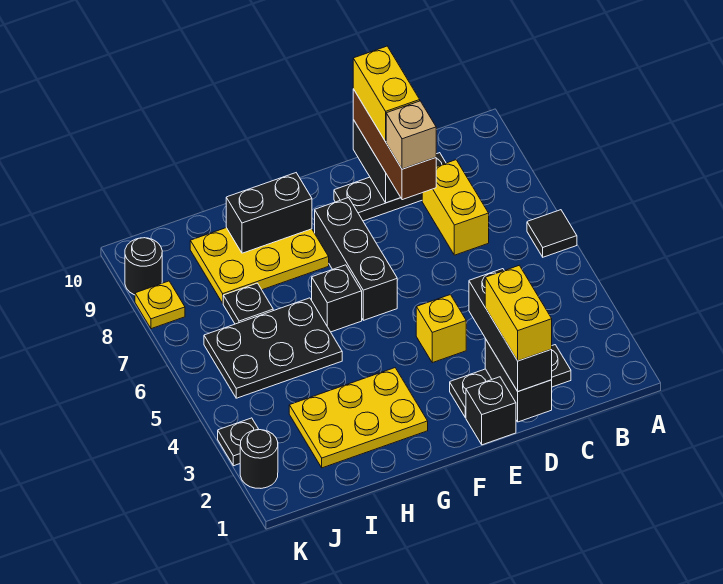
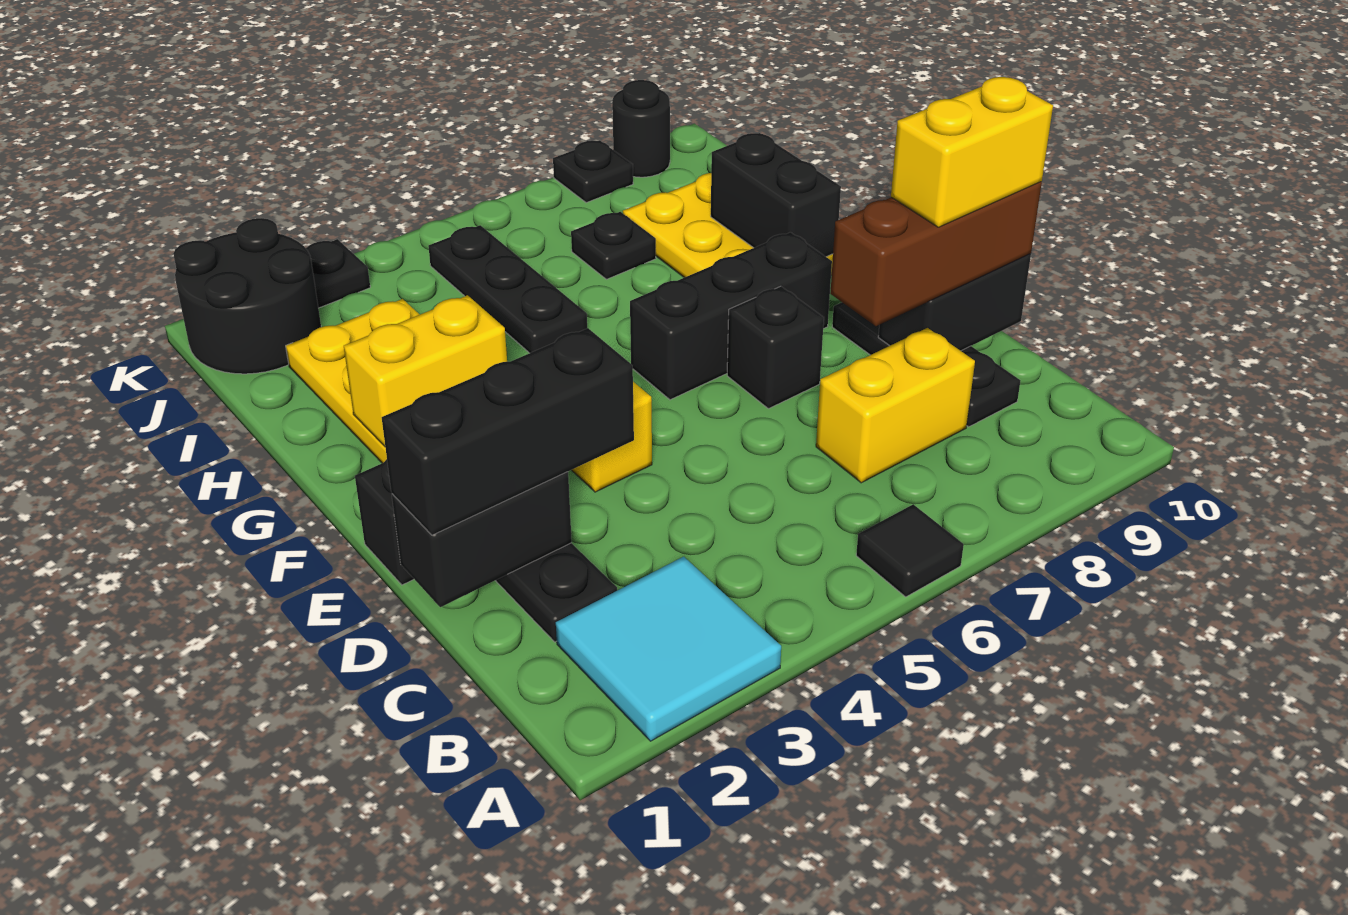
none -> cyan tile A2:B3 level 1
yellow brick D1:D2 level 4 -> yellow brick G2:G3 level 2
tan brick D8 level 4 -> none
black brick G6 level 1 -> black brick E7 level 1
black plate H5:J6 level 1 -> black plate H5:J5 level 1
black round brick K2 level 1 -> black round brick J1:K2 level 1
yellow plate K8 level 1 -> black plate K8 level 1

